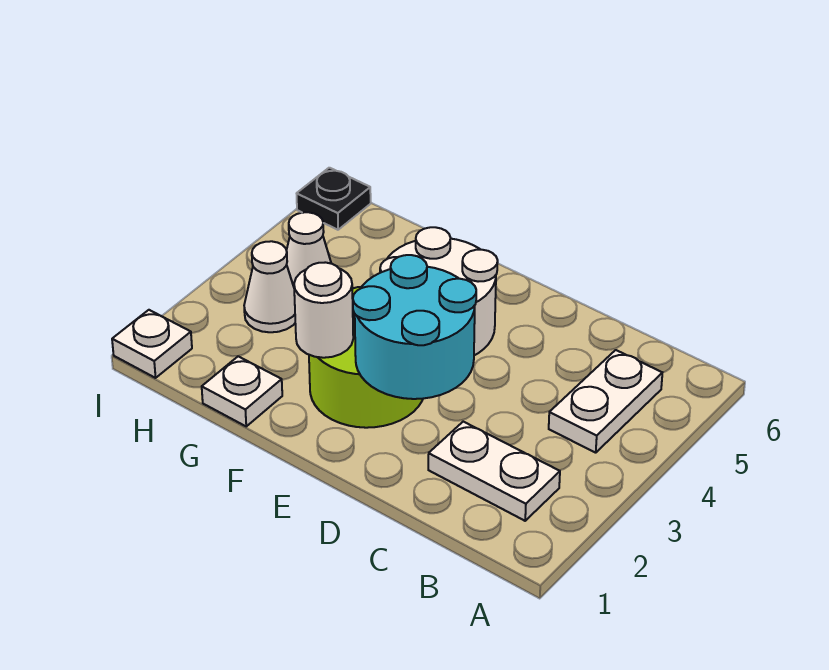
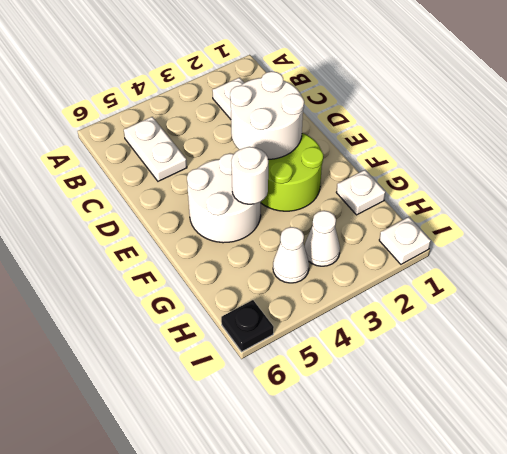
white plate B4:B5 level 1 -> white plate B5:C5 level 1
cyan round brick D2:E3 level 2 -> white round brick D2:E3 level 2
white round brick F2 level 2 -> white round brick F4 level 2

